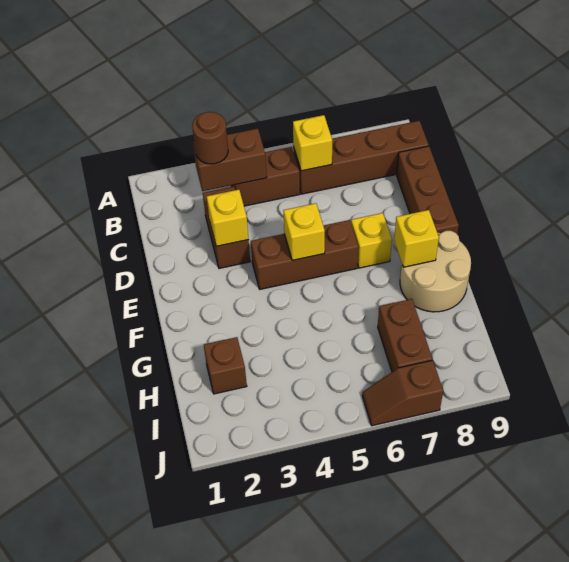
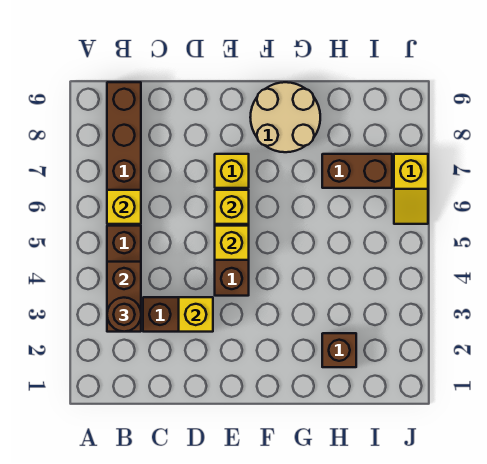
brown brick C9:E9 level 1 -> none
yellow brick F8 level 2 -> yellow brick E6 level 2
brown slope J6:J7 level 1 top 7 -> yellow slope J6:J7 level 1 top 7

